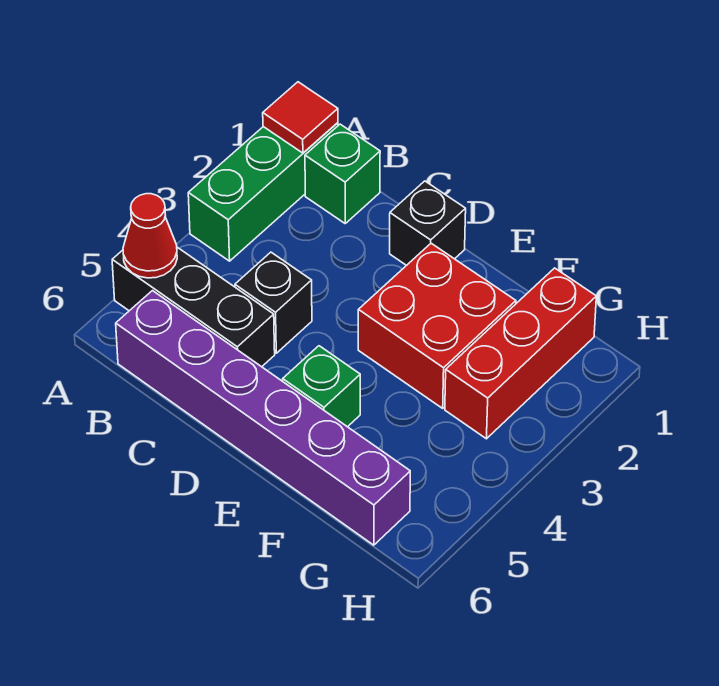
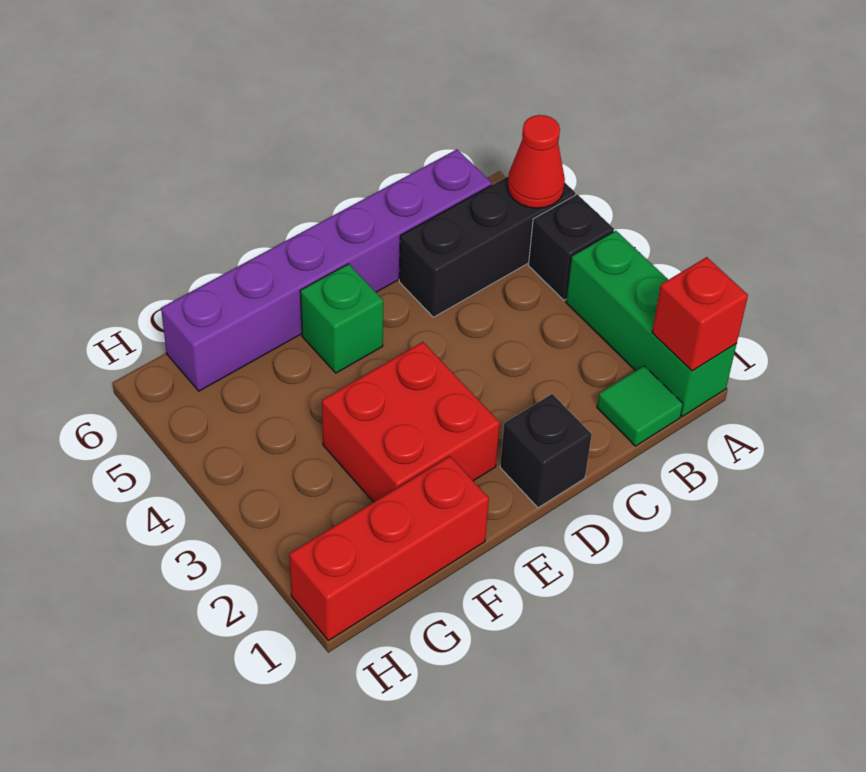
red tile A1 level 2 -> red brick A1 level 2
green brick B1 level 1 -> green tile B1 level 1
black brick C4 level 1 -> black brick A4 level 1
red brick G1:G3 level 1 -> red brick F1:H1 level 1

